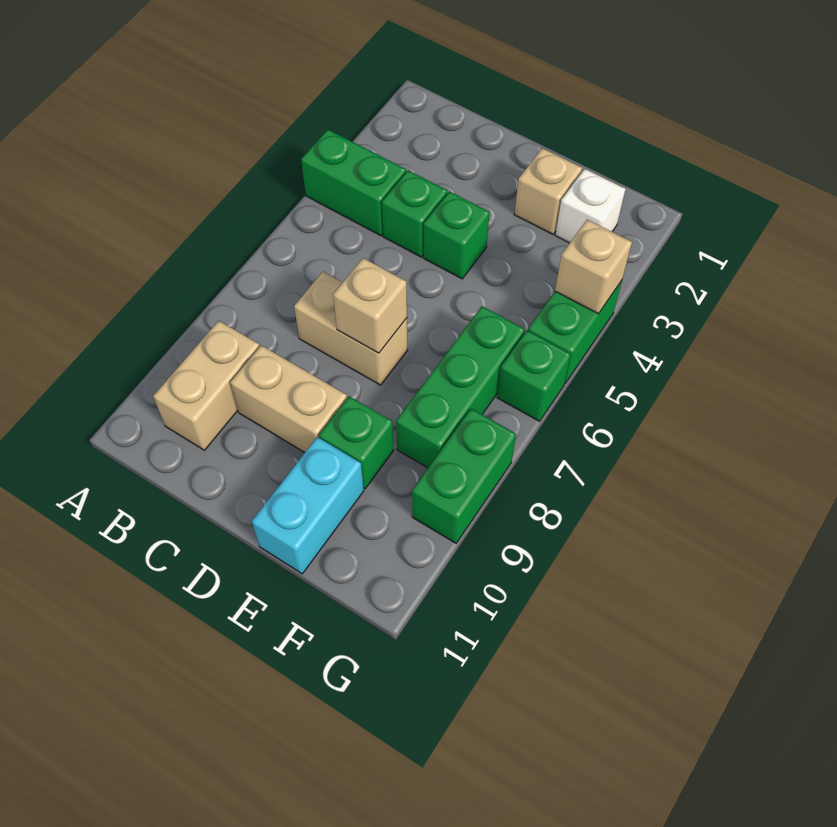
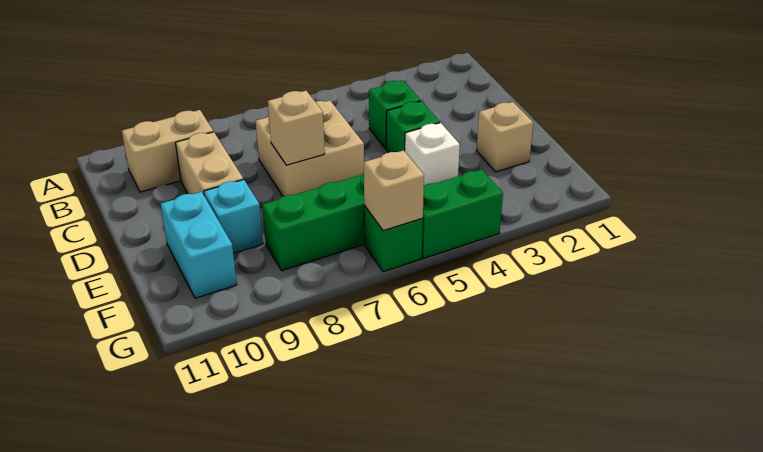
green brick A4:B4 level 1 -> none
tan brick C7:D7 level 1 -> tan brick C6:D7 level 1
green brick E9 level 1 -> cyan brick E9 level 1
cyan brick E10:E11 level 1 -> cyan brick E10:F10 level 1
white brick F2 level 1 -> white brick E4 level 1
tan brick G4 level 2 -> tan brick G6 level 2
green brick G8:G9 level 1 -> none

